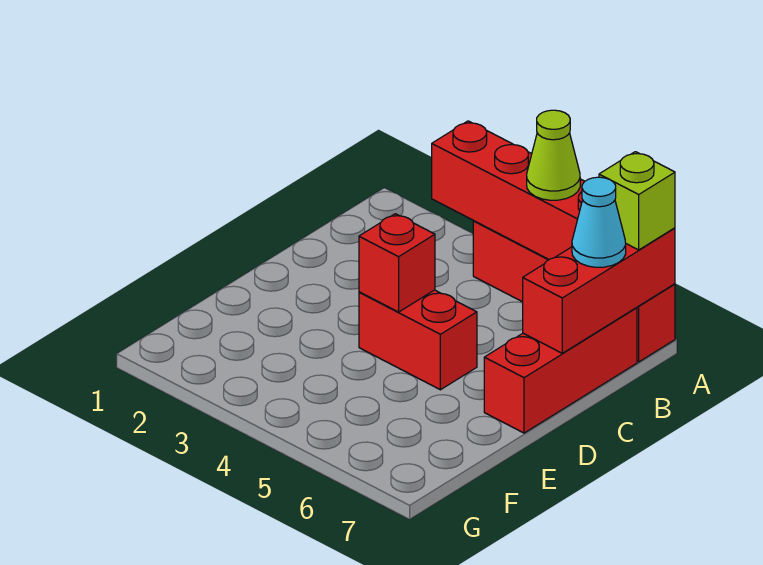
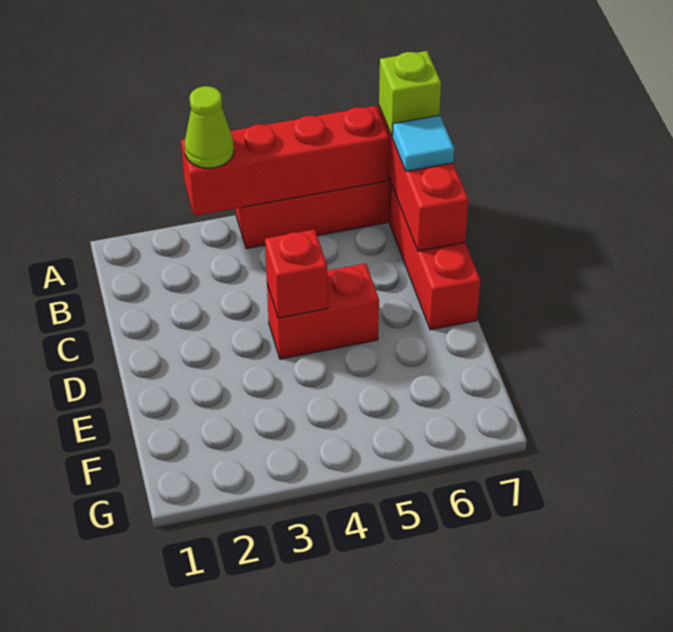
lime cone A5 level 3 -> lime cone A3 level 3
cyan cone B7 level 3 -> cyan tile B7 level 3

